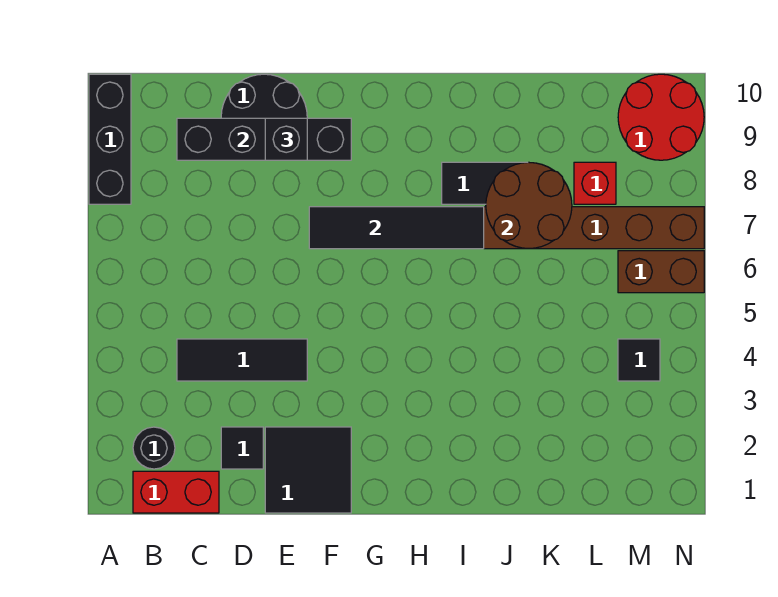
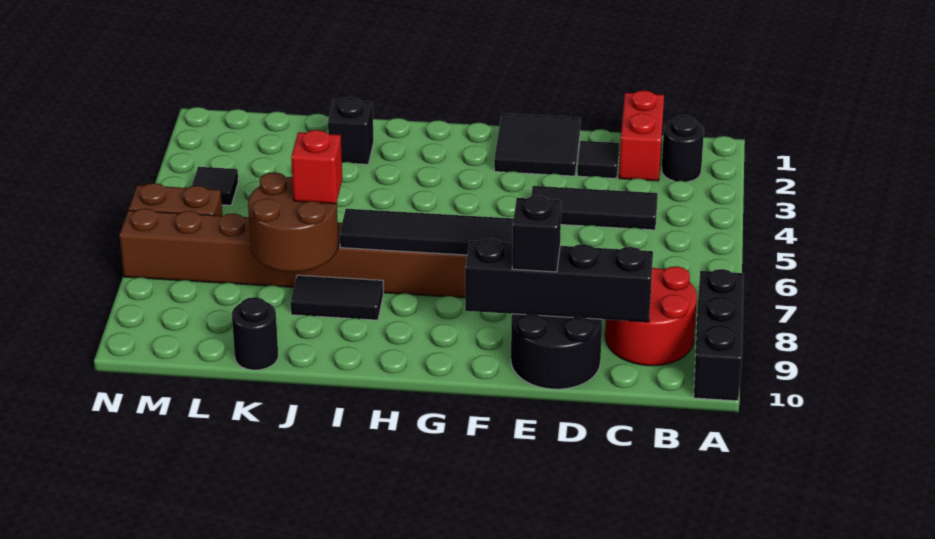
red brick B1:C1 level 1 -> red brick C1:C2 level 1
none -> black brick J2 level 1
none -> black round brick K10 level 1
red brick L8 level 1 -> red brick J7 level 3
red round brick M9:N10 level 1 -> red round brick B8:C9 level 1

